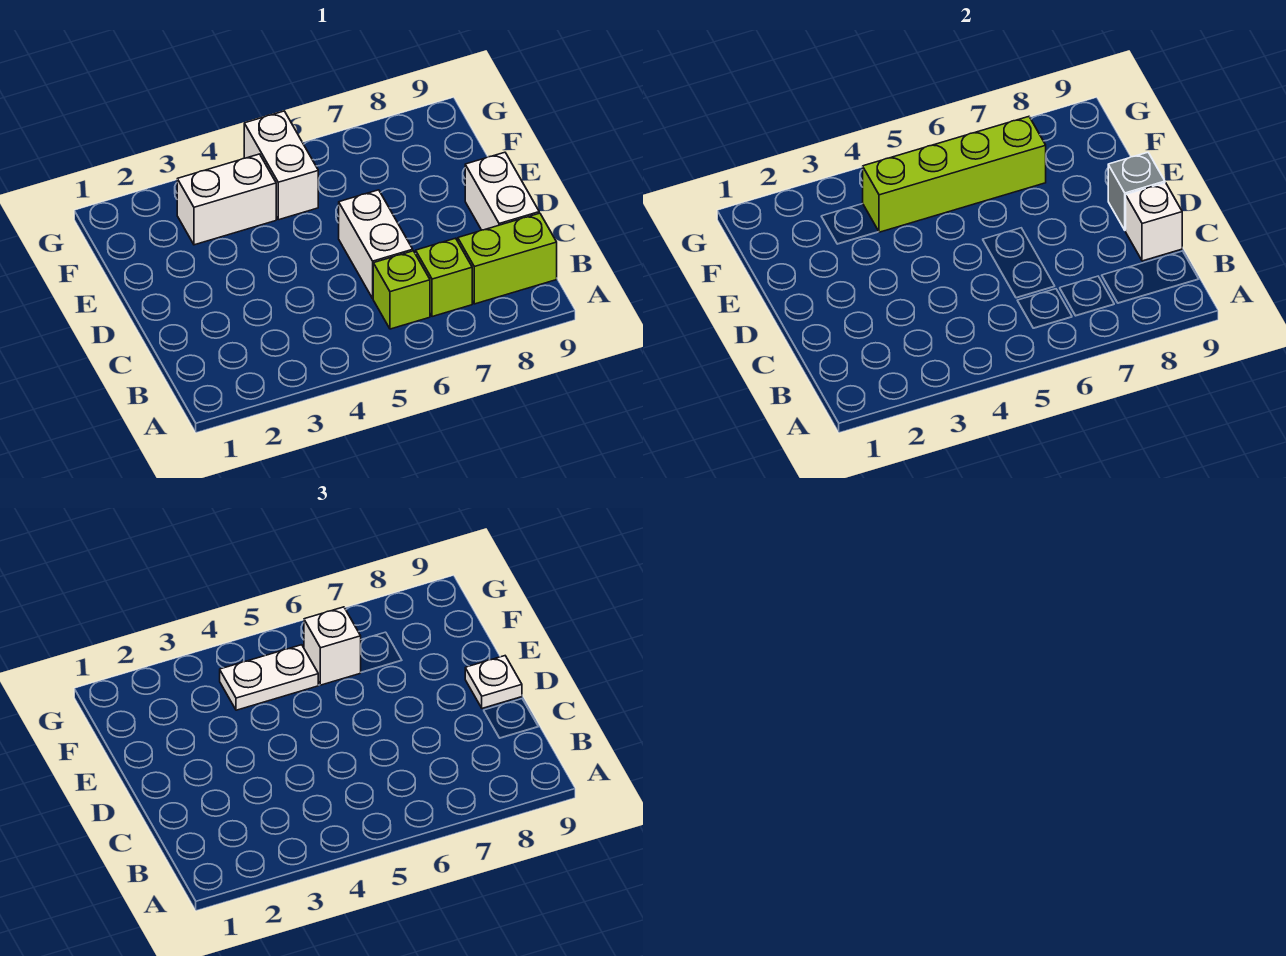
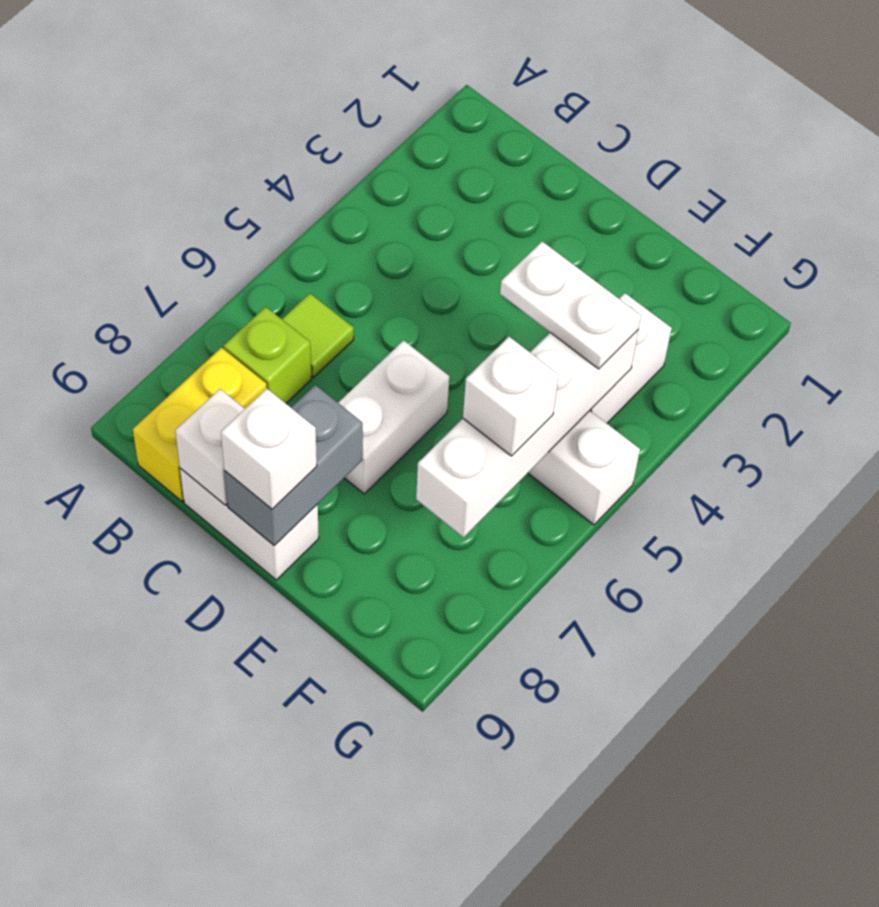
lime brick B6 level 1 -> lime tile B6 level 1
lime brick B8:B9 level 1 -> yellow brick B8:B9 level 1
white brick C6:D6 level 1 -> white brick D6:D7 level 1
grey brick D9 level 2 -> grey brick D8:D9 level 2
white plate D9 level 3 -> white brick D9 level 3
lime brick F4:F7 level 2 -> white brick F4:F7 level 2
white plate F4:F5 level 3 -> white plate E4:F4 level 3

